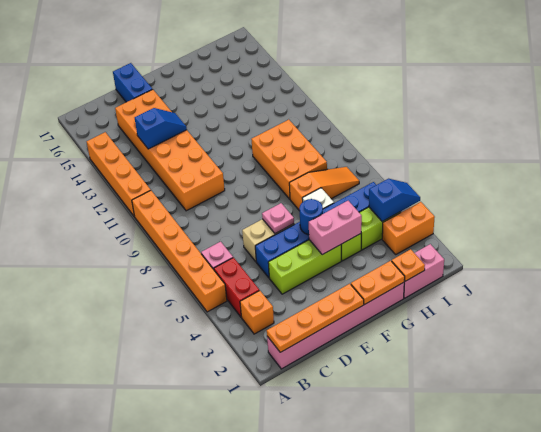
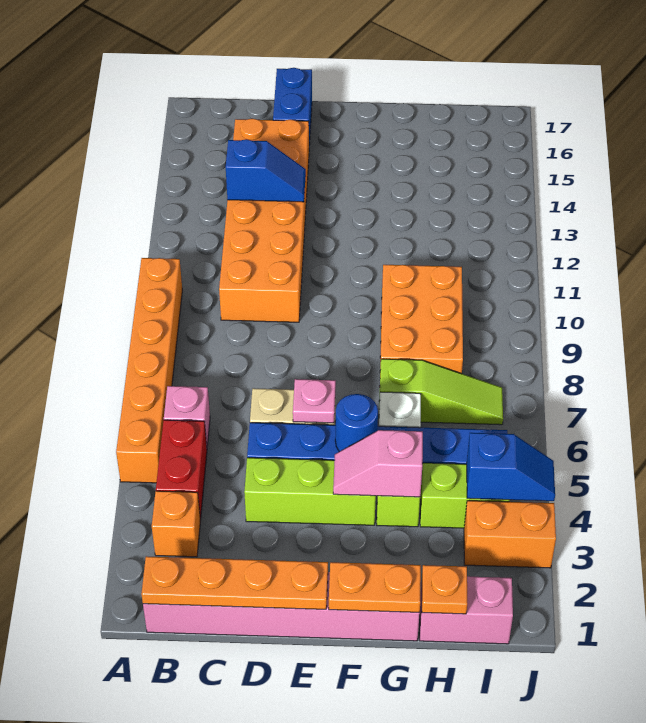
orange brick A11:A14 level 1 -> none
pink brick F4:G4 level 2 -> pink slope F4:G4 level 2 top G
orange slope G7:I7 level 1 top G -> lime slope G7:I7 level 1 top G

